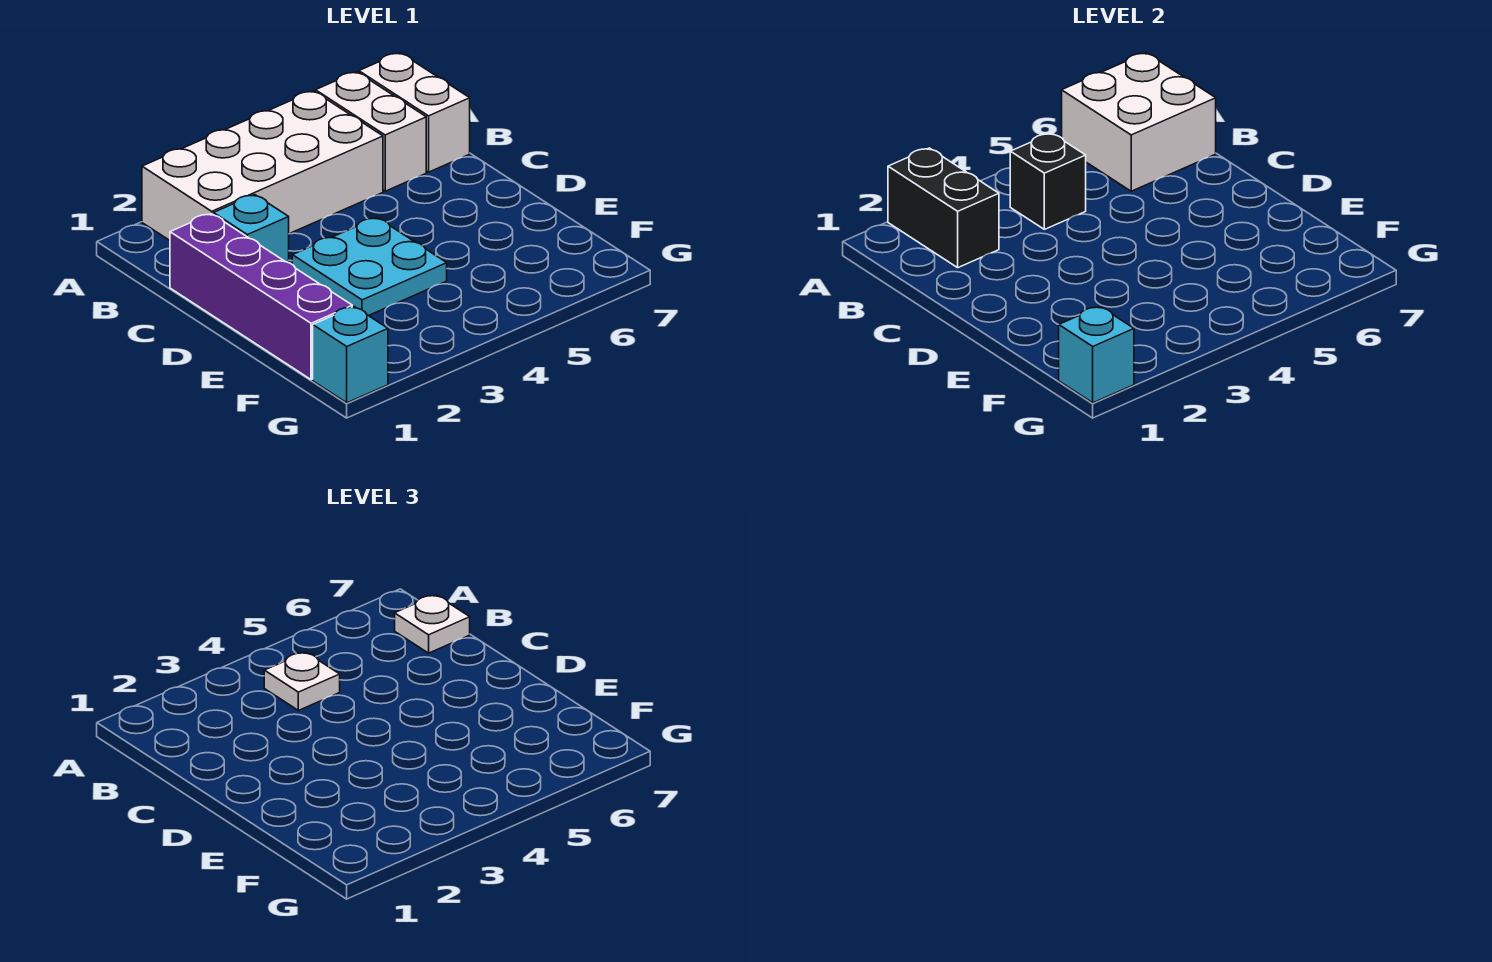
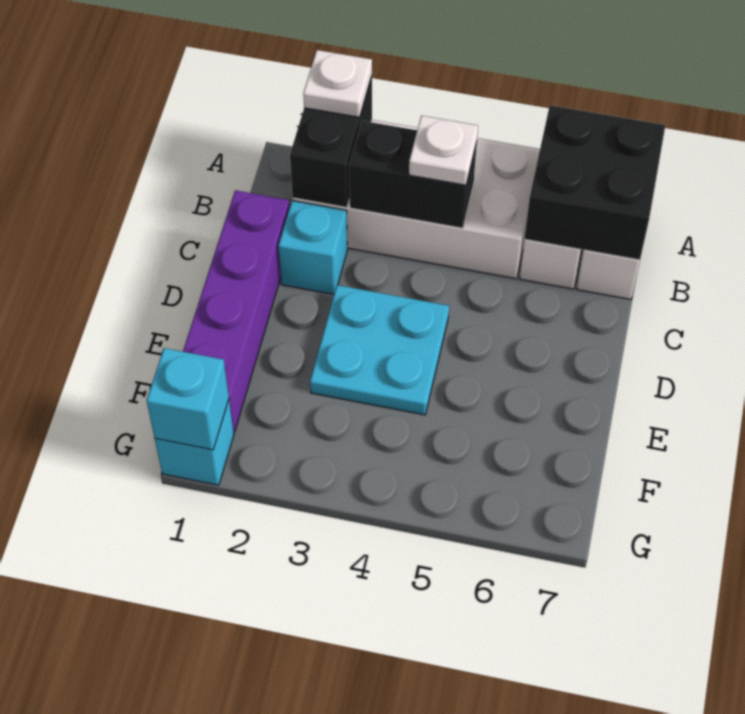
white brick A6:B7 level 2 -> black brick A6:B7 level 2
black brick B4 level 2 -> black brick B3:B4 level 2
white plate B7 level 3 -> white plate A2 level 3

